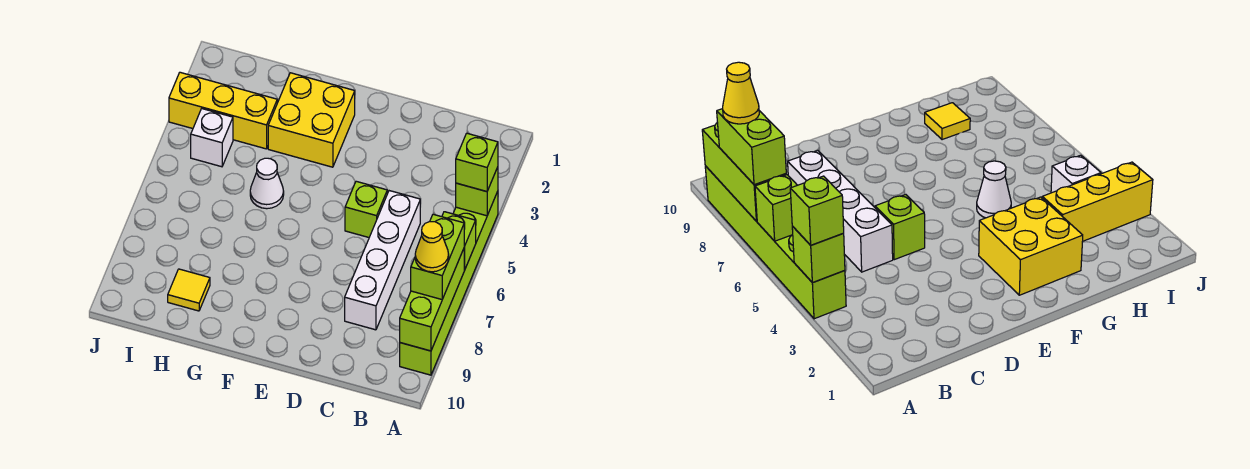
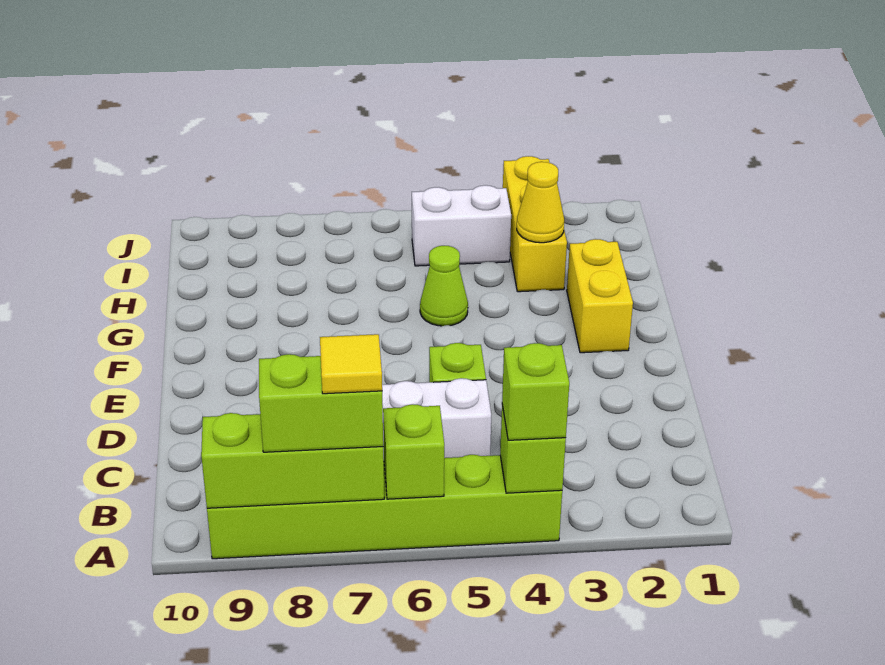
yellow cone A8 level 4 -> yellow cone H3 level 2
yellow brick F2:G3 level 1 -> yellow brick F2:G2 level 1
white cone G5 level 1 -> lime cone G5 level 1
yellow tile H9 level 1 -> yellow tile A7 level 4
white brick I4 level 1 -> white brick I4:I5 level 1

